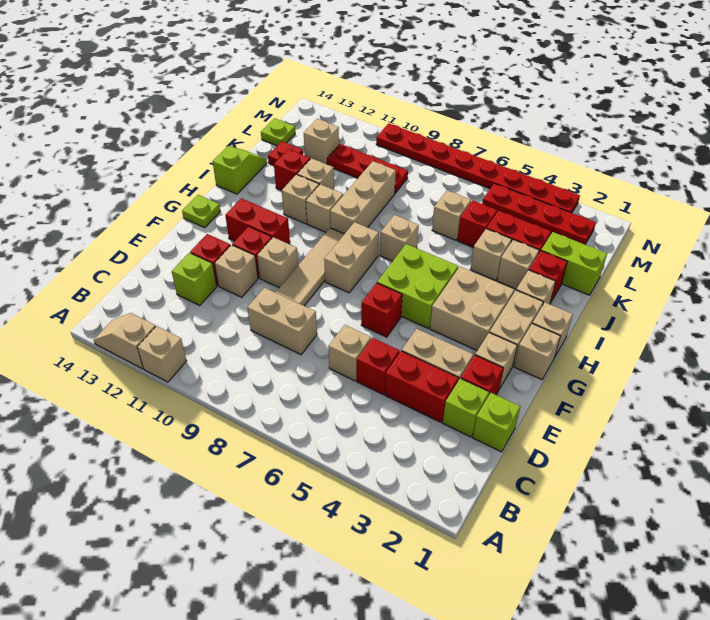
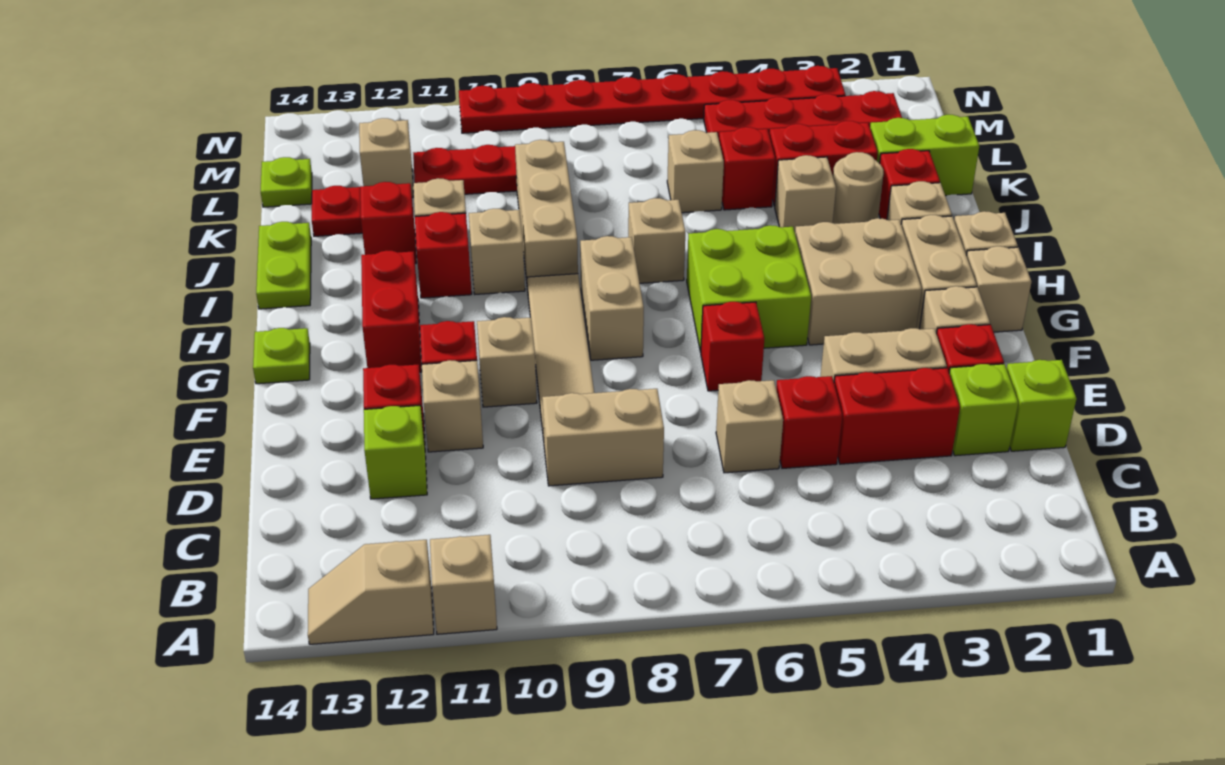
red brick G11:G12 level 1 -> red brick G12:H12 level 1
tan brick I11 level 1 -> red brick I11 level 1
lime slope I14:J14 level 1 top I -> lime plate I14:J14 level 1
tan brick J3 level 1 -> tan round brick J3 level 1

